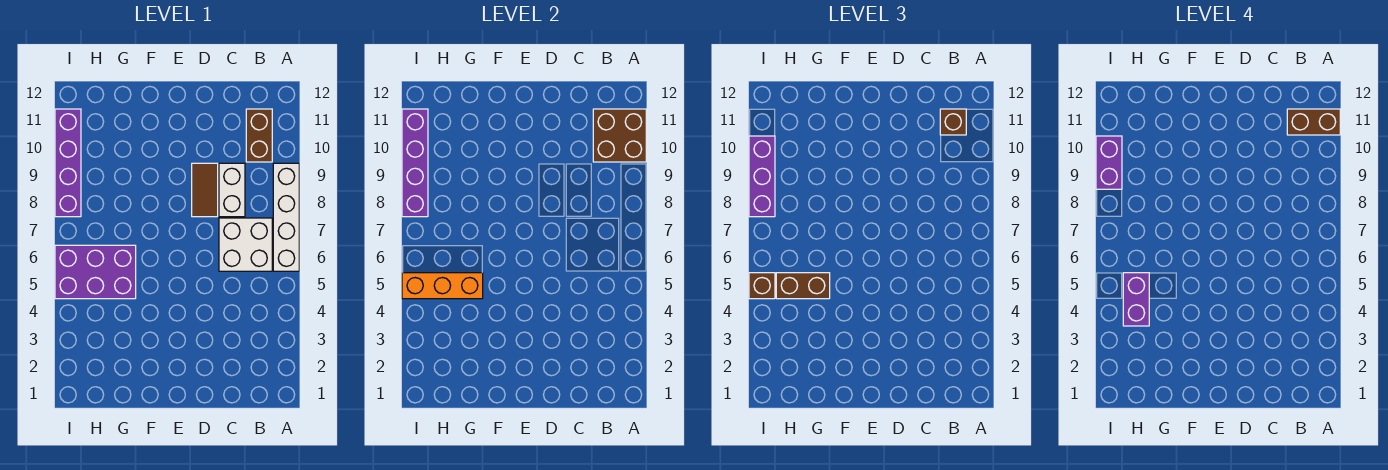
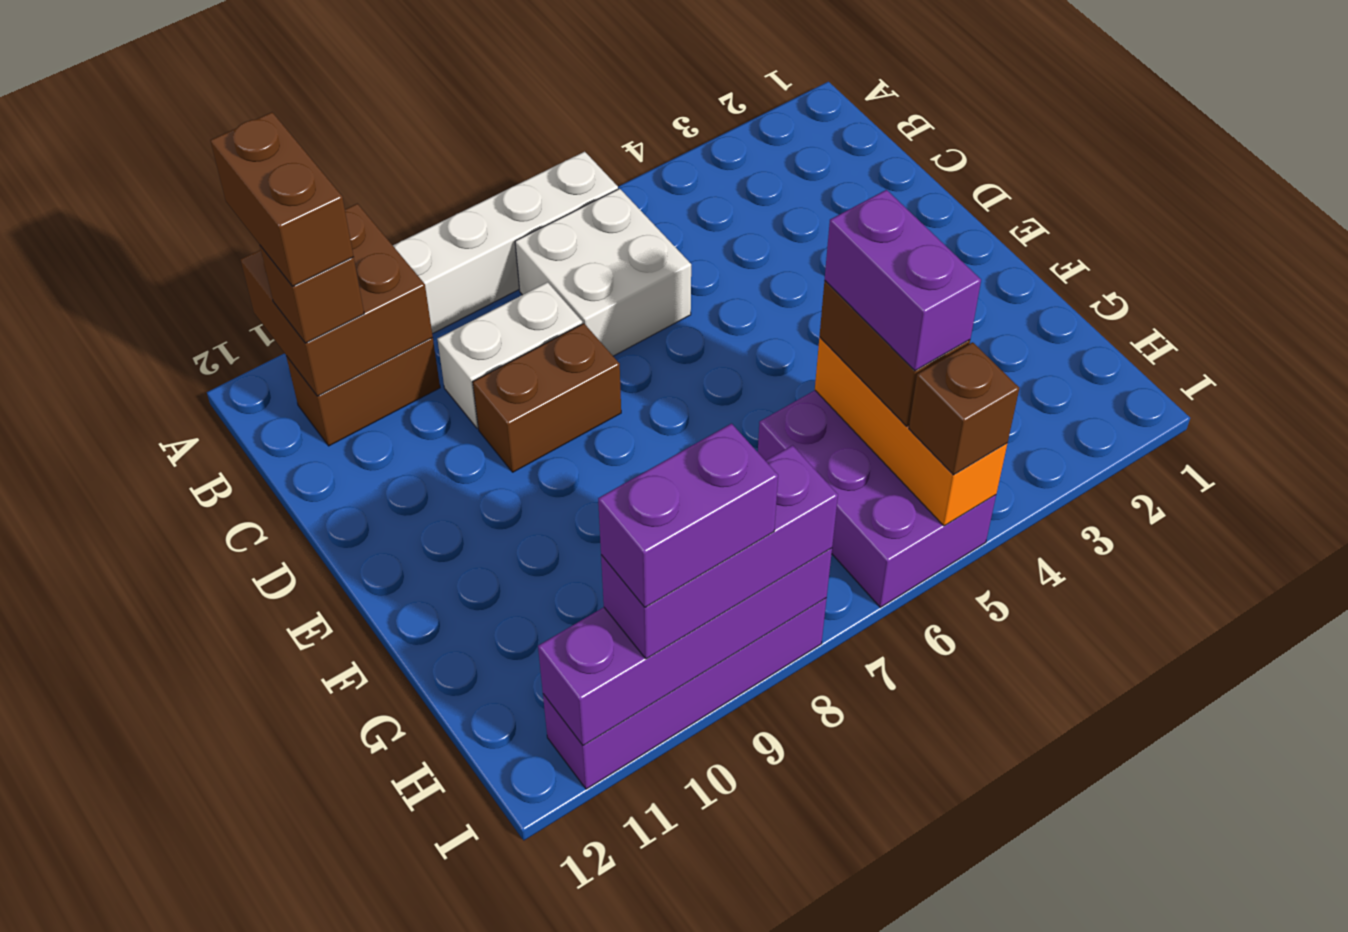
brown tile D8:D9 level 1 -> brown brick D8:D9 level 1
purple brick H4:H5 level 4 -> purple brick G5:H5 level 4

